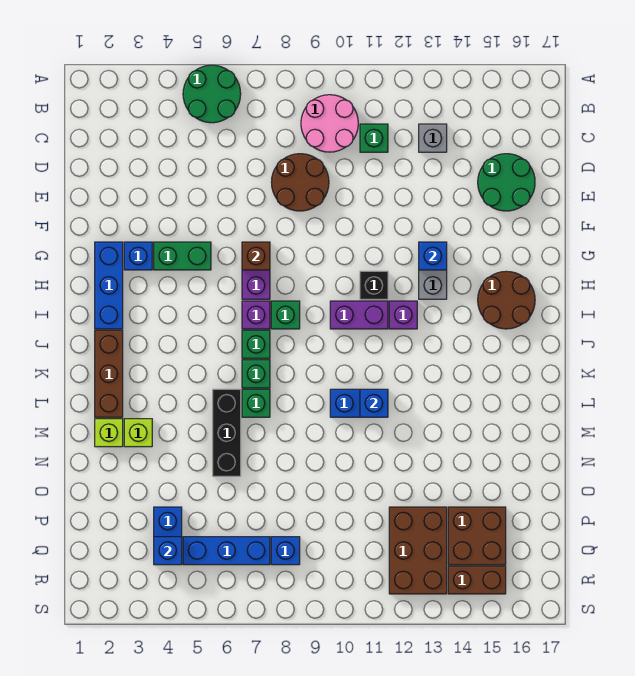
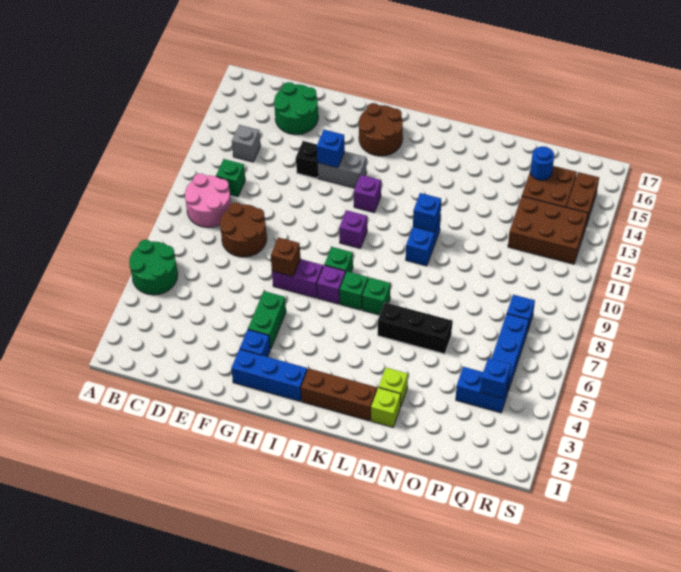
black brick H11 level 1 -> black brick F13 level 1
purple brick I10:I11 level 1 -> purple brick I10 level 1
green brick L7 level 1 -> none
none -> blue round brick P15 level 2

